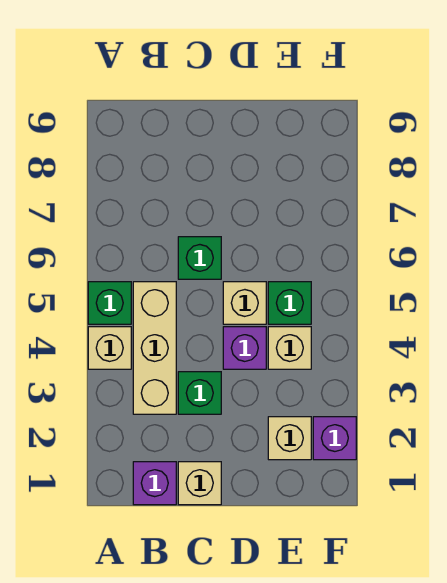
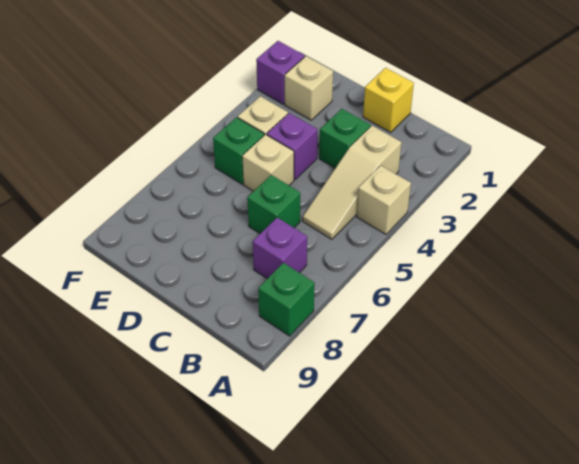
green brick A5 level 1 -> green brick A8 level 1
purple brick B1 level 1 -> purple brick B7 level 1
tan brick B3:B5 level 1 -> tan slope B3:B5 level 1 top 3
tan brick C1 level 1 -> yellow brick C1 level 1

